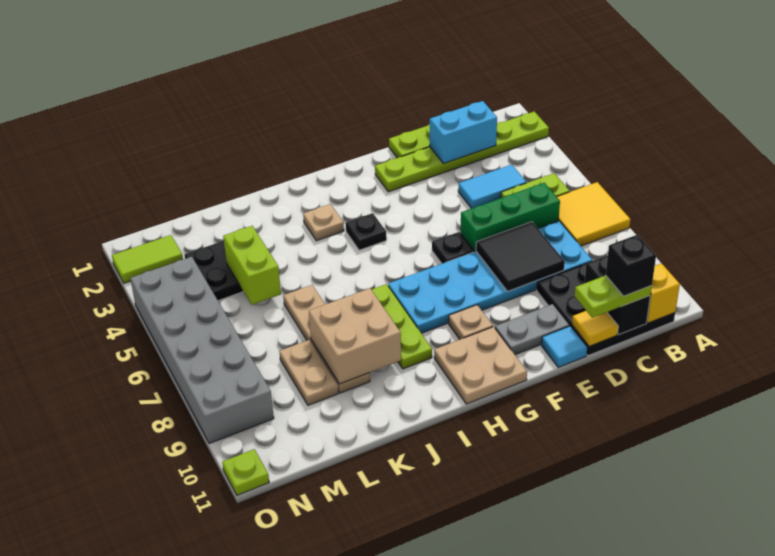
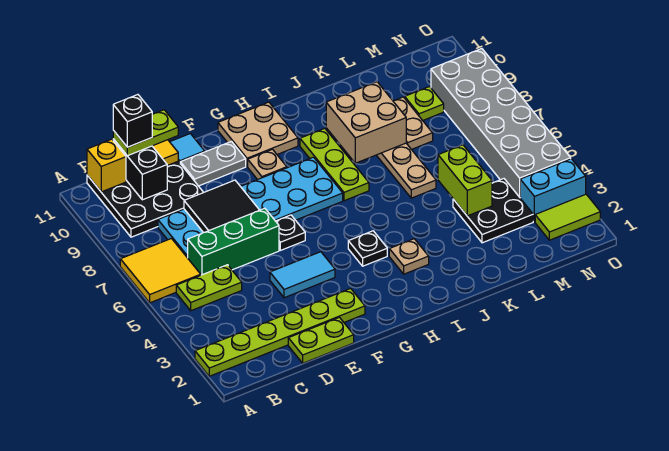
cyan brick C2:D2 level 2 -> cyan brick N3:O3 level 1
cyan tile C4:D4 level 1 -> cyan tile E4:F4 level 1
lime plate O11 level 1 -> lime plate M9 level 1

